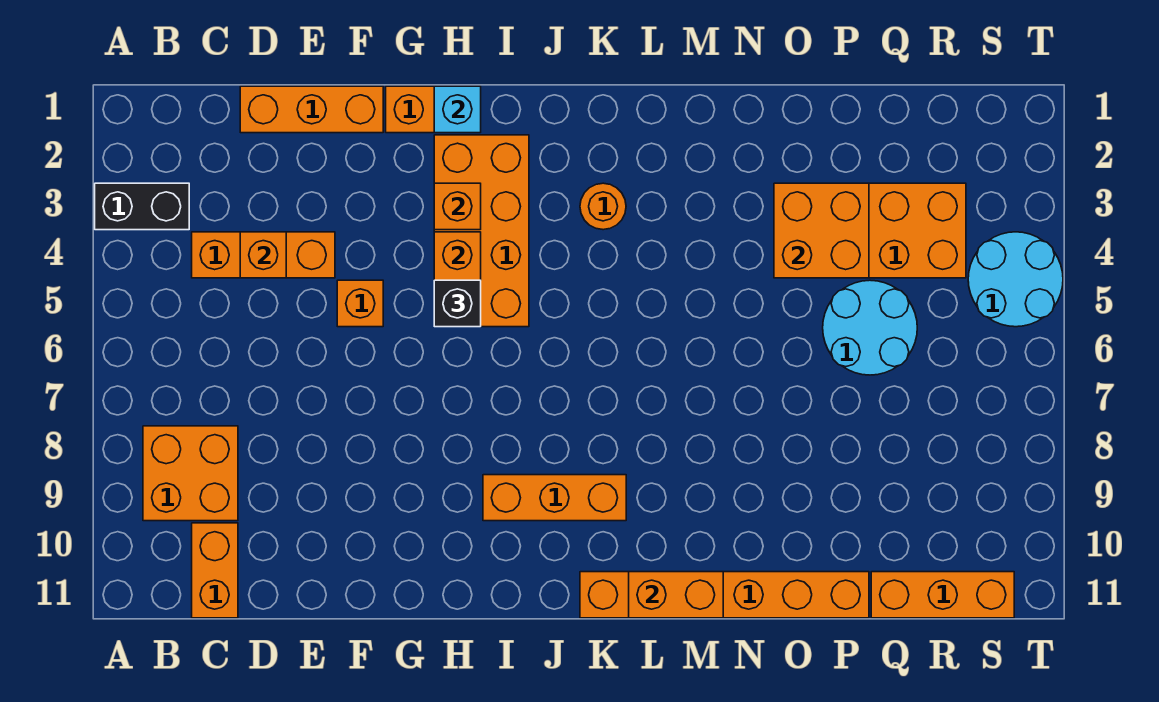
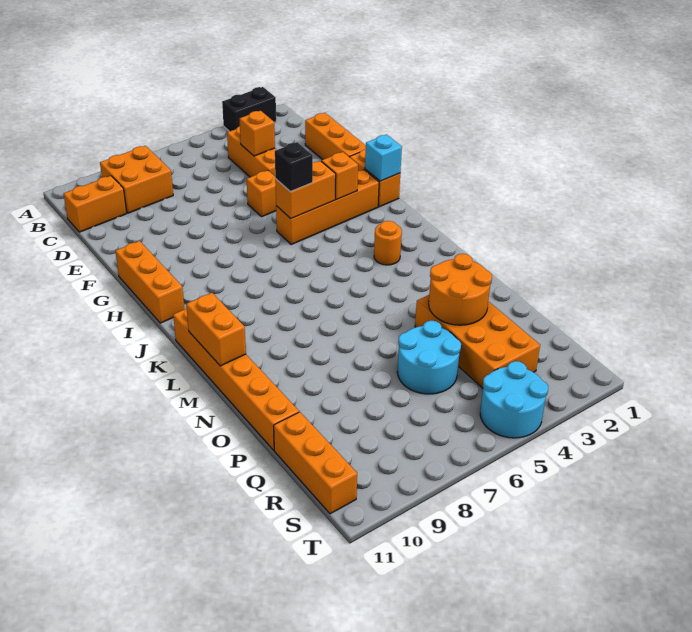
black brick A3:B3 level 1 -> black brick A2:A3 level 1
orange brick H2:I5 level 1 -> orange brick H2:H5 level 1
orange brick I9:K9 level 1 -> orange brick G11:I11 level 1
orange brick O3:P4 level 2 -> orange round brick O3:P4 level 2

